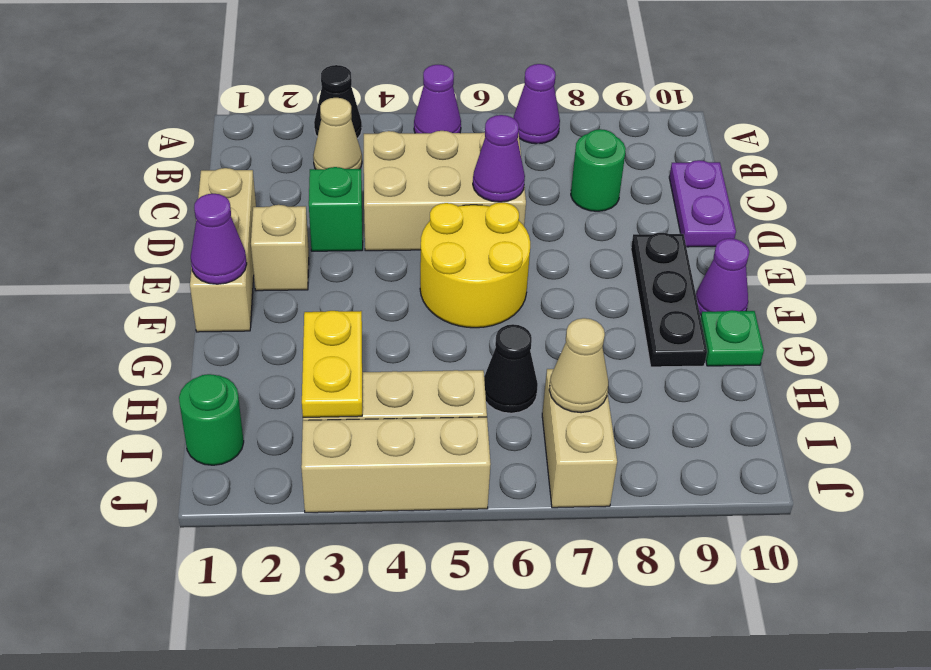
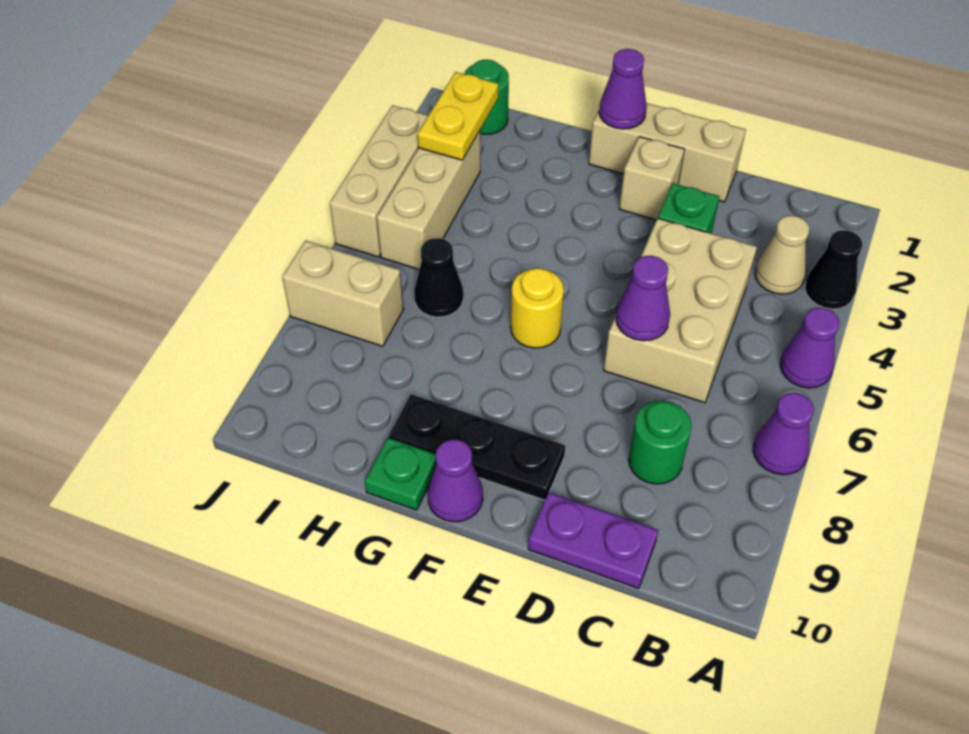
yellow round brick E5:F6 level 1 -> yellow round brick F6 level 1
yellow plate H3:I3 level 2 -> yellow plate I2:I3 level 2
tan cone I7 level 2 -> none

